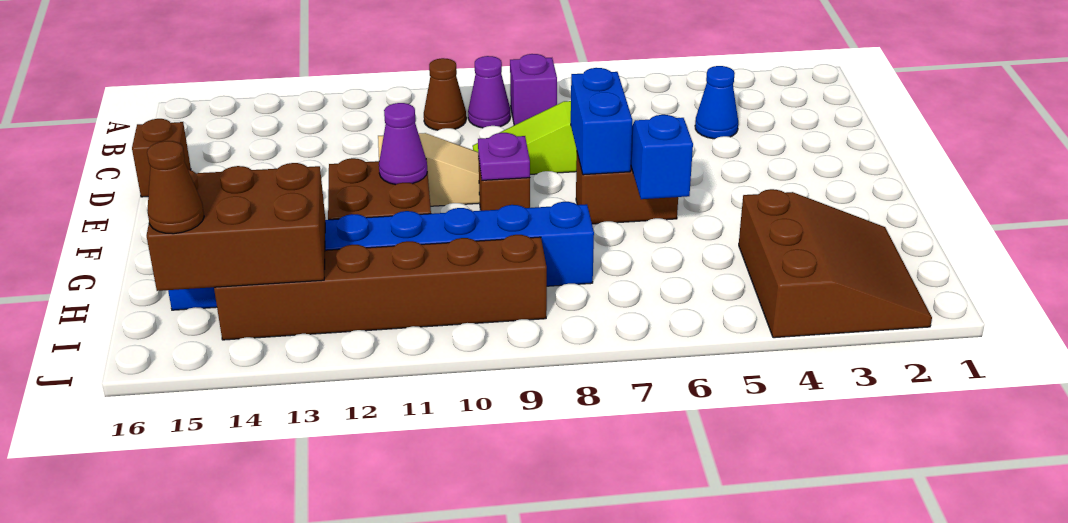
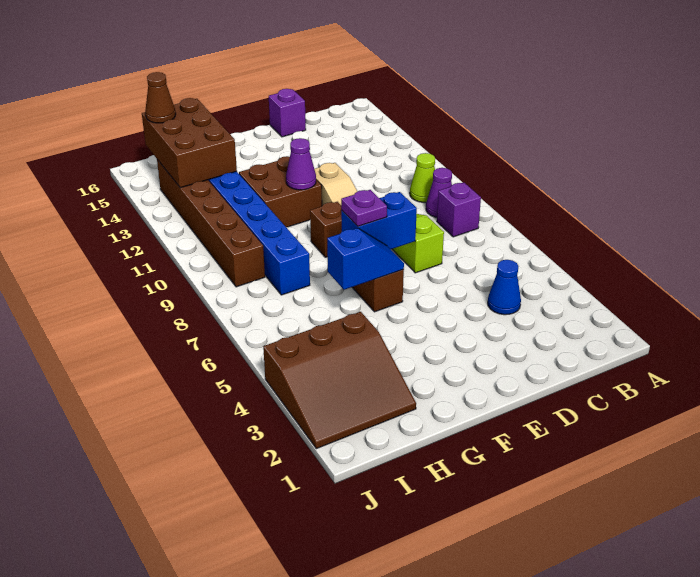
brown cone B10 level 1 -> lime cone B10 level 1
brown brick D16 level 1 -> purple brick D16 level 1
purple plate F9 level 2 -> purple plate F7 level 3

